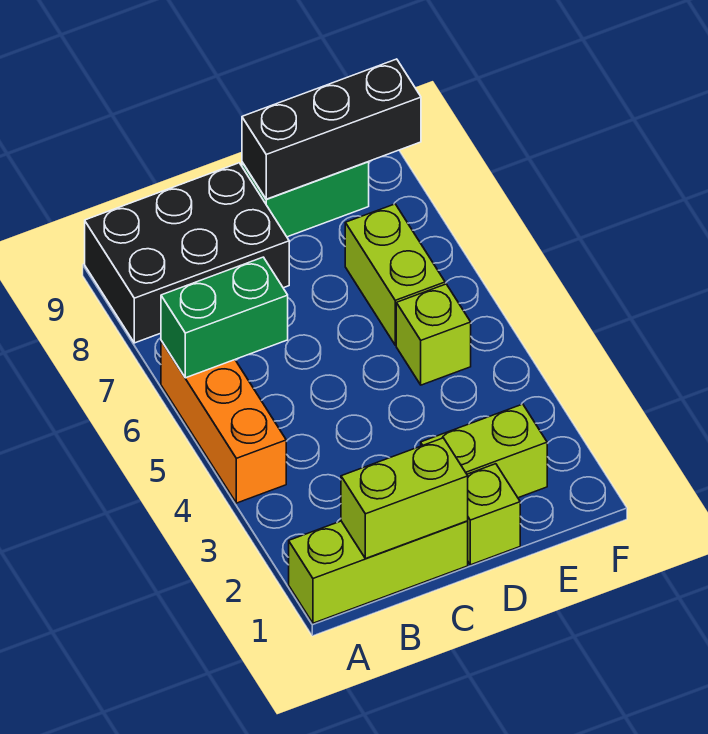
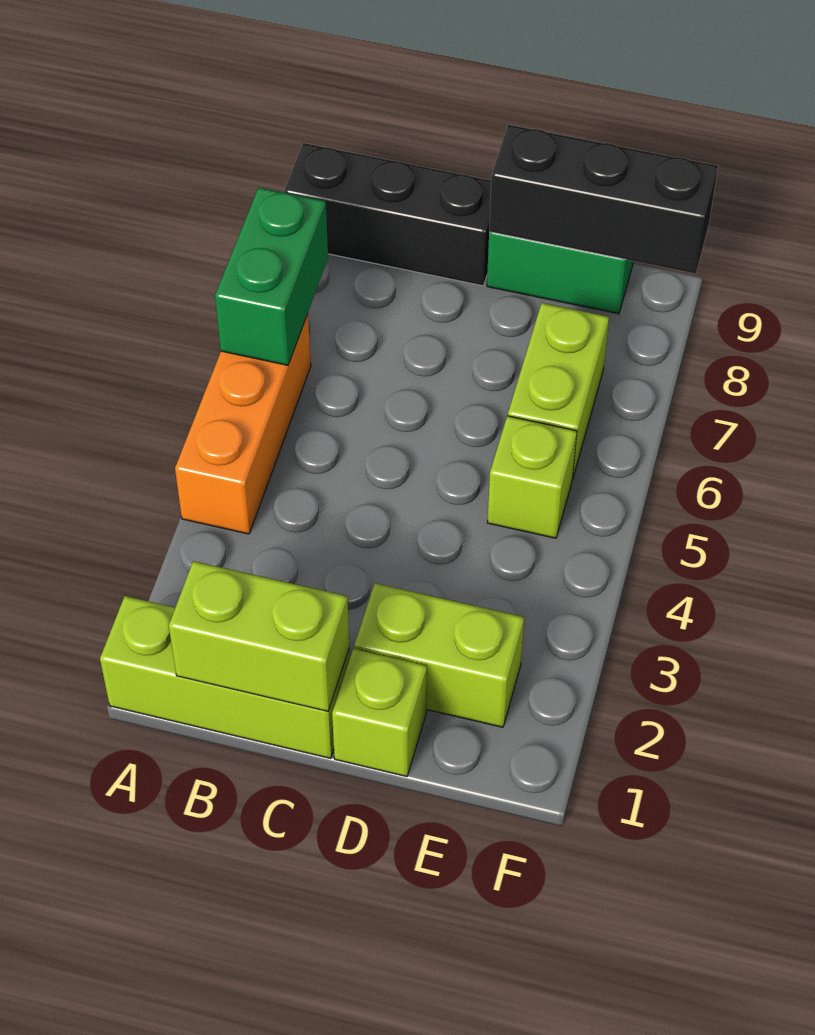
green brick A6:B6 level 2 -> green brick A6:A7 level 2
black brick A8:C9 level 1 -> black brick A9:C9 level 1

